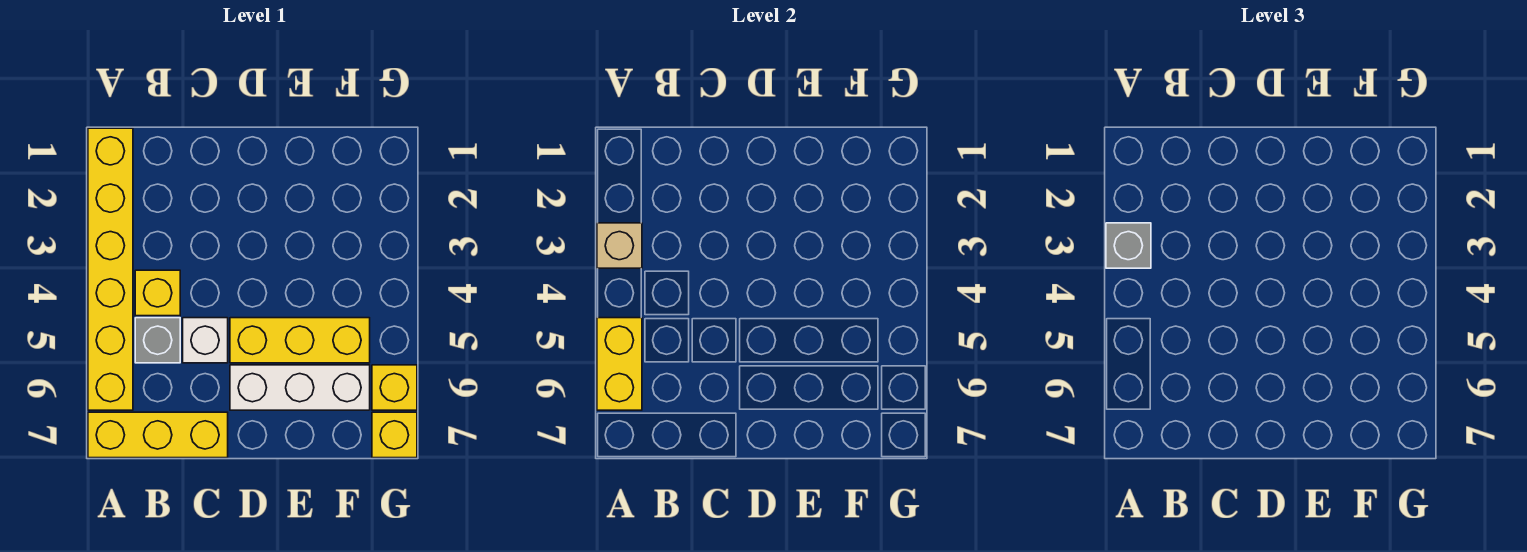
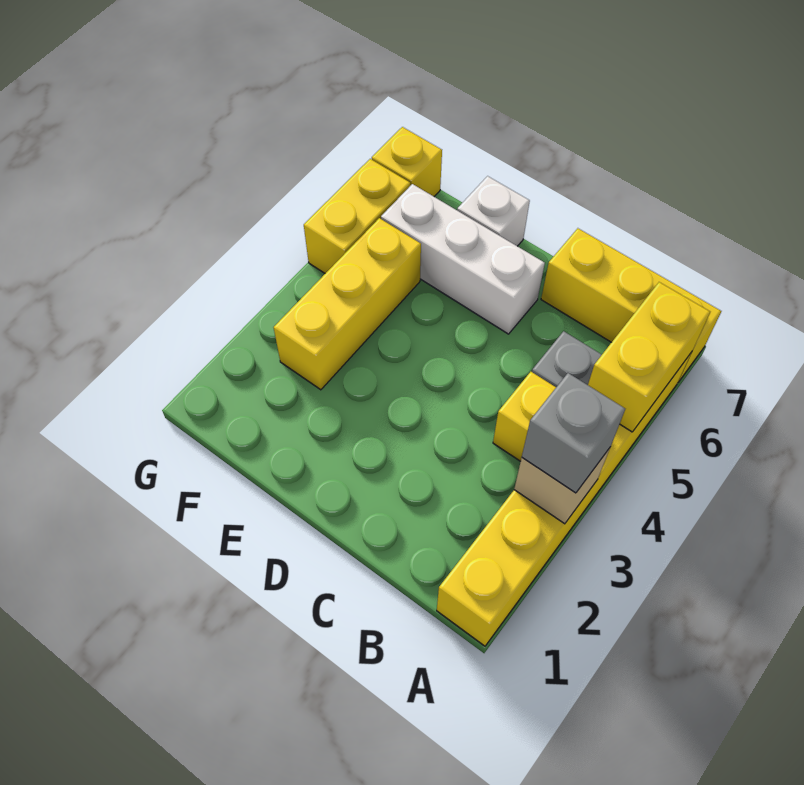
white brick C5 level 1 -> white brick E7 level 1
yellow brick D5:F5 level 1 -> yellow brick F3:F5 level 1
yellow brick G6 level 1 -> yellow brick G5:G6 level 1

